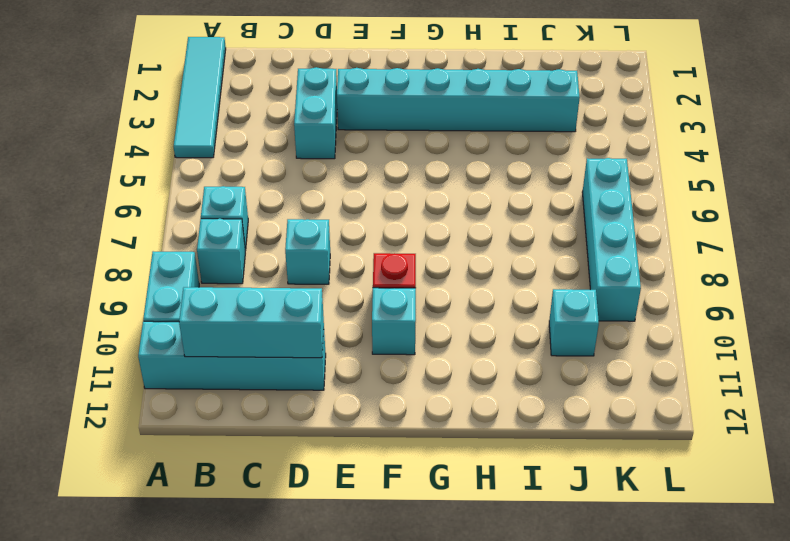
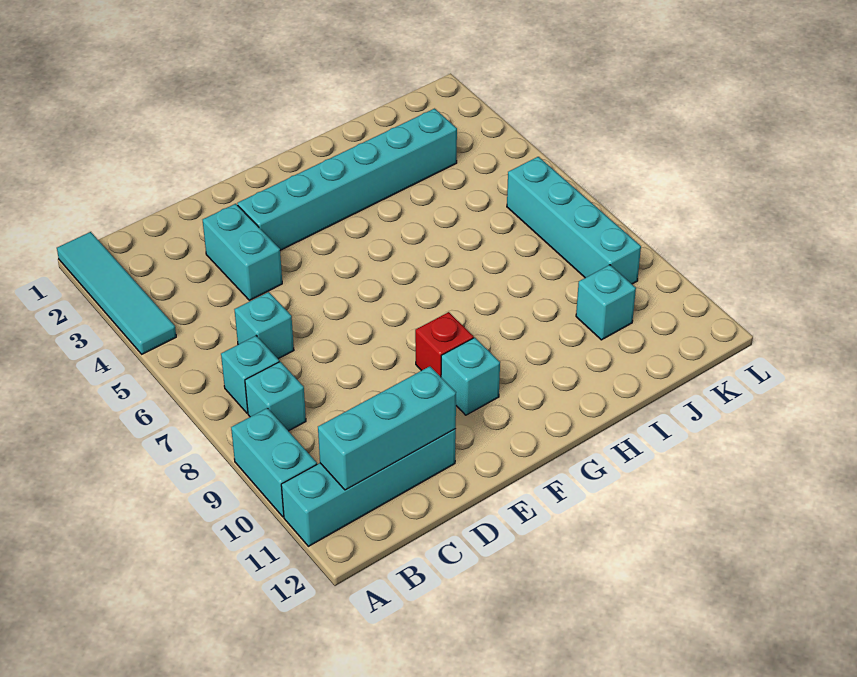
cyan brick D8 level 1 -> cyan brick C6 level 1

